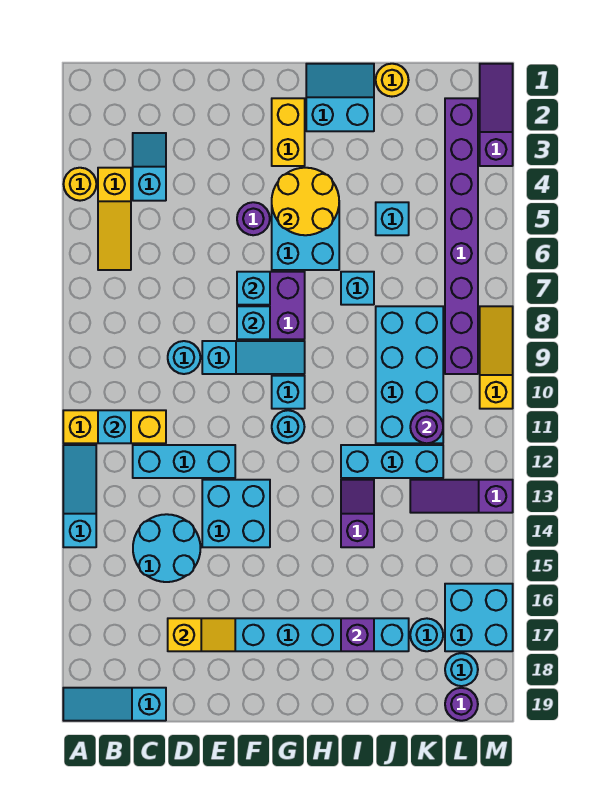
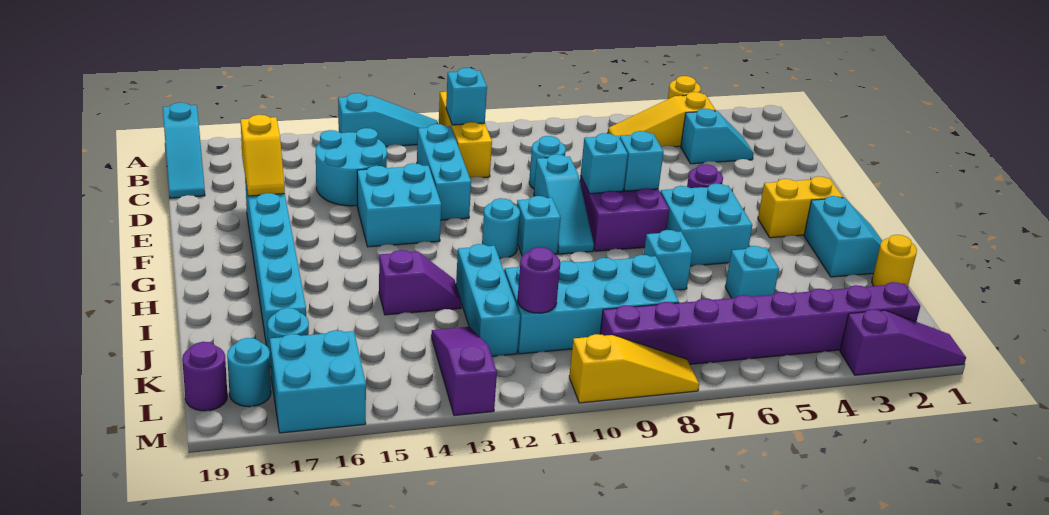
cyan slope A19:C19 level 1 top C -> cyan slope A19:C19 level 1 top A
yellow round brick G4:H5 level 2 -> none
purple brick I17 level 2 -> none

